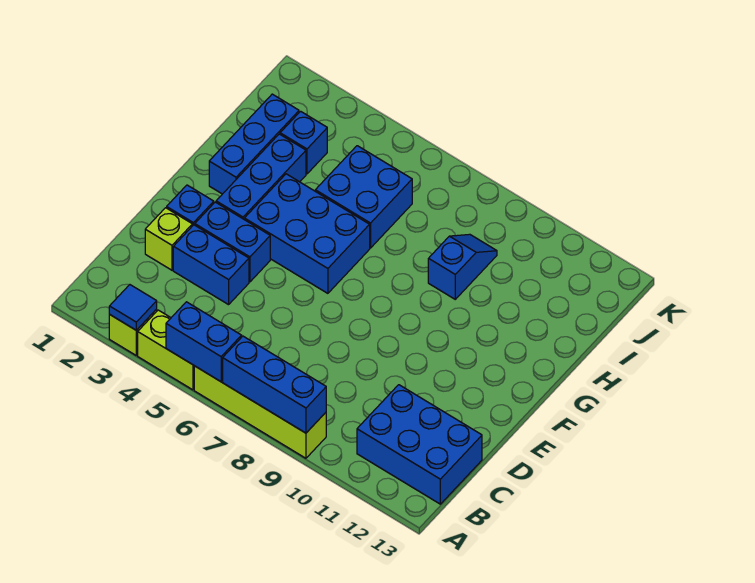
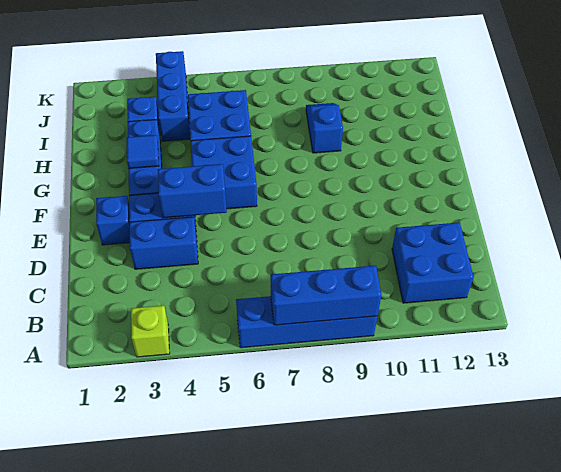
blue tile A3 level 2 -> blue tile G3 level 2
lime brick A4:A5 level 1 -> none
blue brick A5:A6 level 2 -> blue brick E4:E5 level 2
lime brick A6:A9 level 1 -> blue brick A6:A9 level 1
blue brick B11:C13 level 1 -> blue brick B11:C12 level 1
lime brick D2 level 1 -> none
blue brick F4:G6 level 1 -> blue brick F5:G6 level 1
blue brick G2:I2 level 1 -> blue brick I4:K4 level 1

